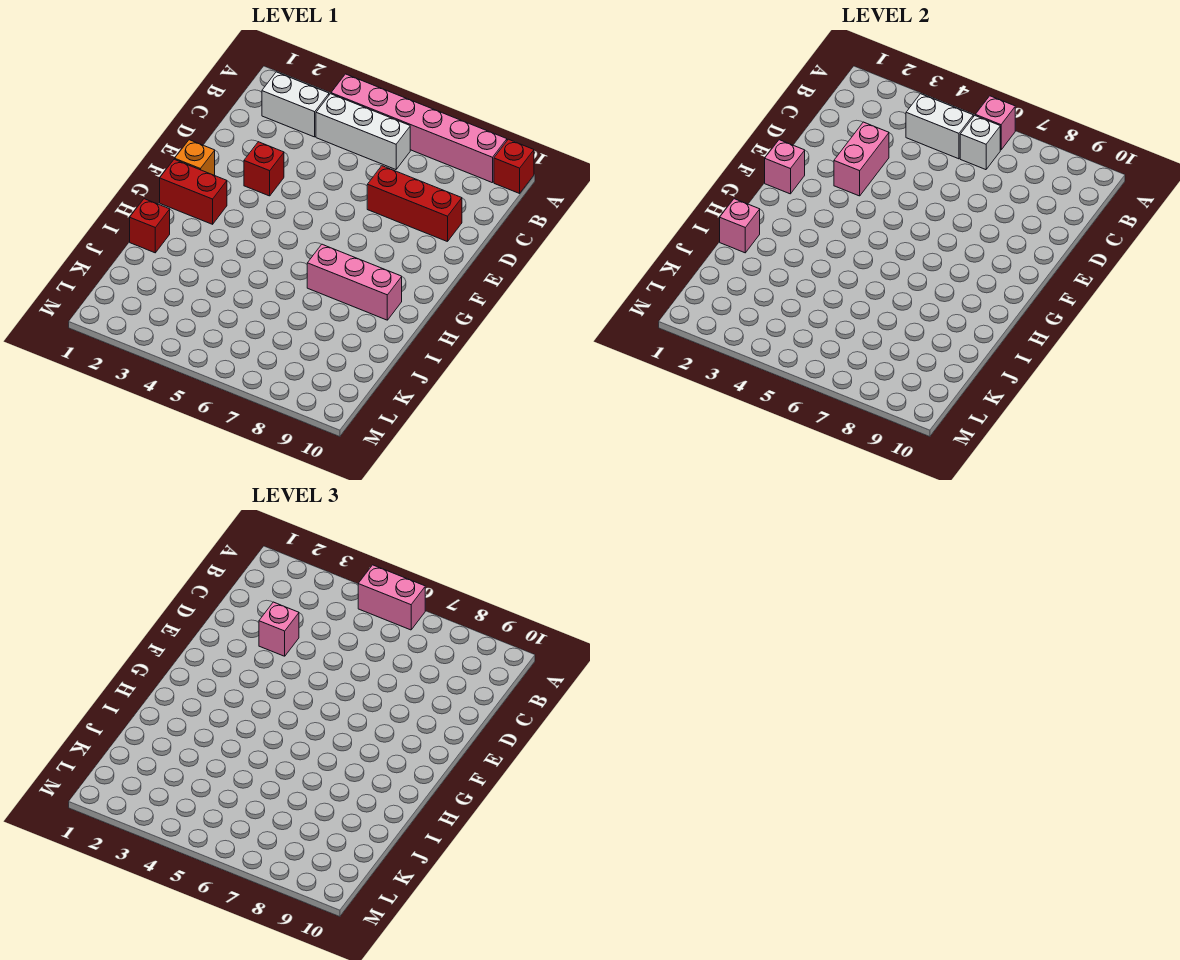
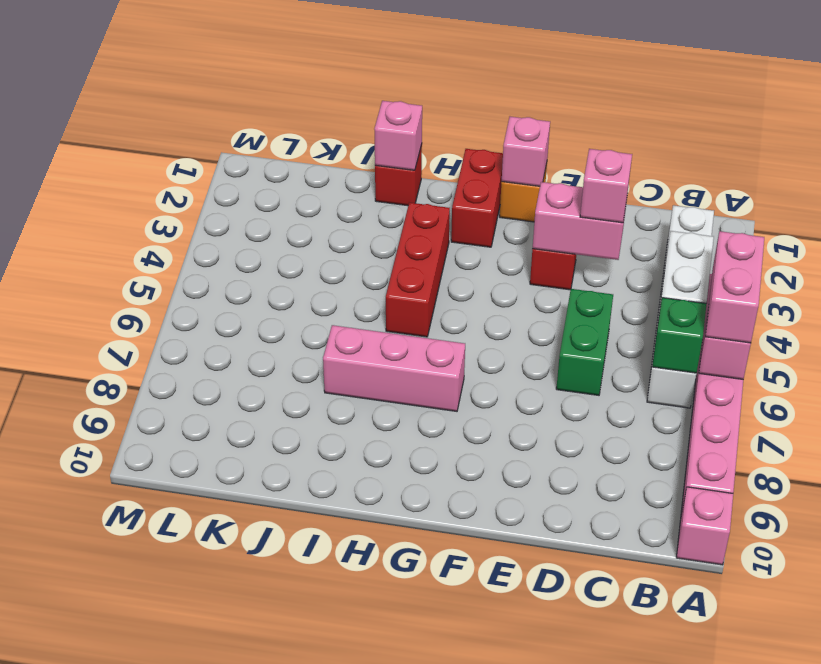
red brick A10 level 1 -> pink brick A10 level 1
white brick B6 level 2 -> green brick B6 level 2
none -> green brick D5:D6 level 1
red brick D7:D9 level 1 -> red brick H3:H5 level 1
pink brick H7:H9 level 1 -> pink brick G7:I7 level 1

